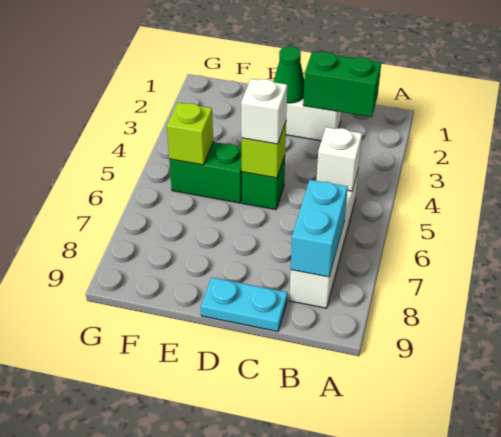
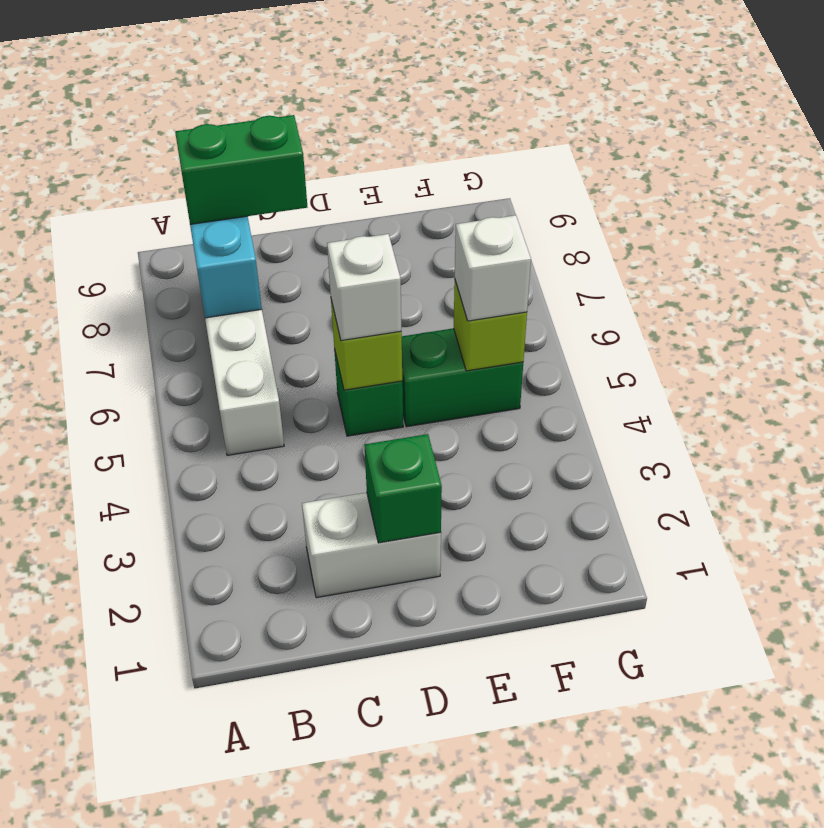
green brick B2:C2 level 2 -> green brick B8:C8 level 3
white brick B5 level 2 -> white brick F5 level 3
cyan plate C9:D9 level 1 -> none
green cone D2 level 2 -> green brick D2 level 2

